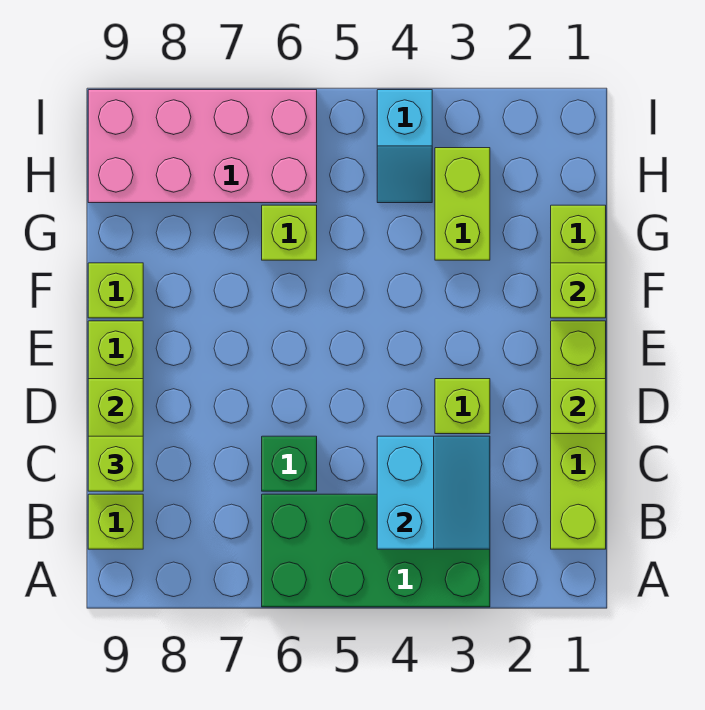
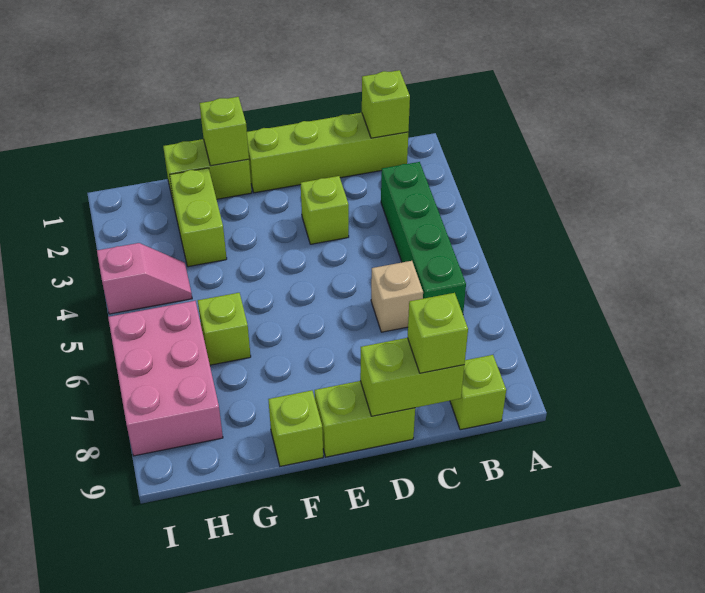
green brick A3:B6 level 1 -> green brick B3:B6 level 1
cyan slope B3:C4 level 2 top 4 -> none
green brick C6 level 1 -> tan brick C6 level 1
lime brick D1 level 2 -> lime brick B1 level 2
lime brick G3:H3 level 1 -> lime brick G2:G3 level 1
cyan slope H4:I4 level 1 top I -> pink slope H4:I4 level 1 top I
pink brick H6:I9 level 1 -> pink brick H6:I8 level 1

